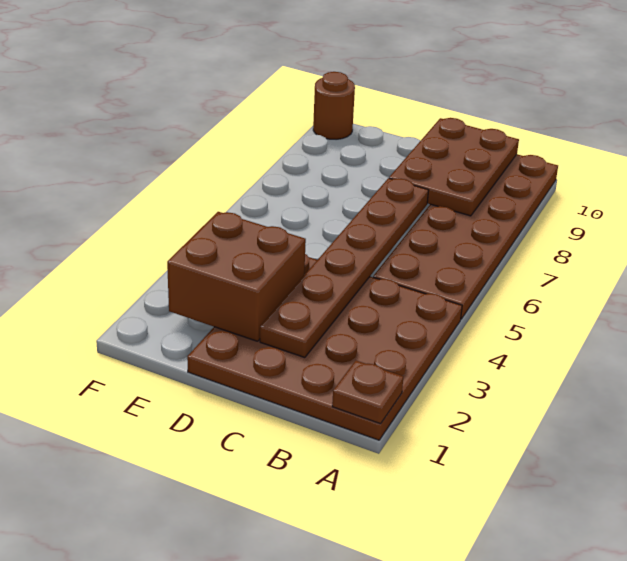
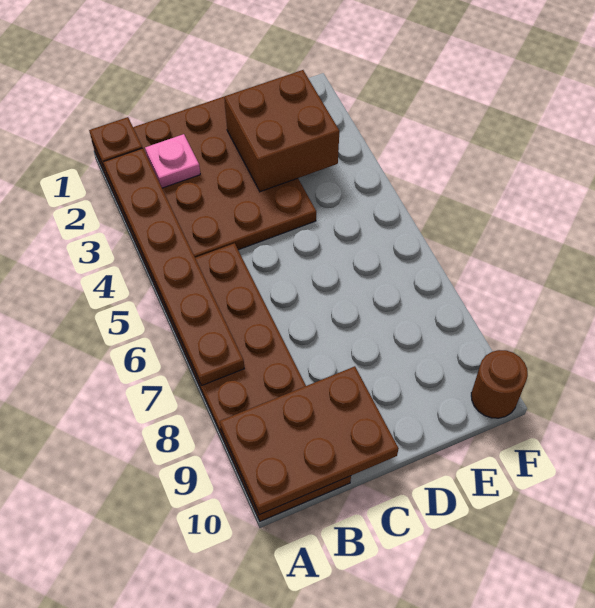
none -> pink plate B2 level 2
brown plate B8:C10 level 2 -> brown plate A9:C10 level 2
brown plate C2:C7 level 2 -> brown plate A2:A7 level 2

